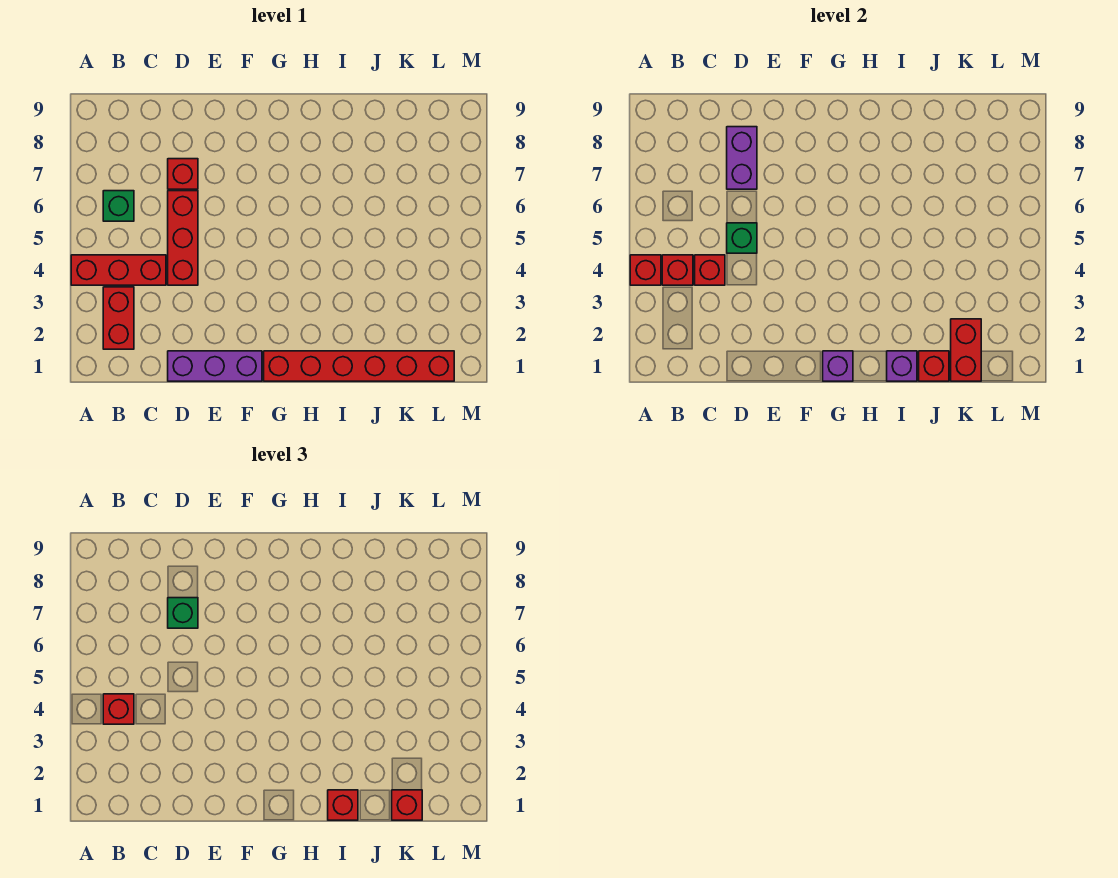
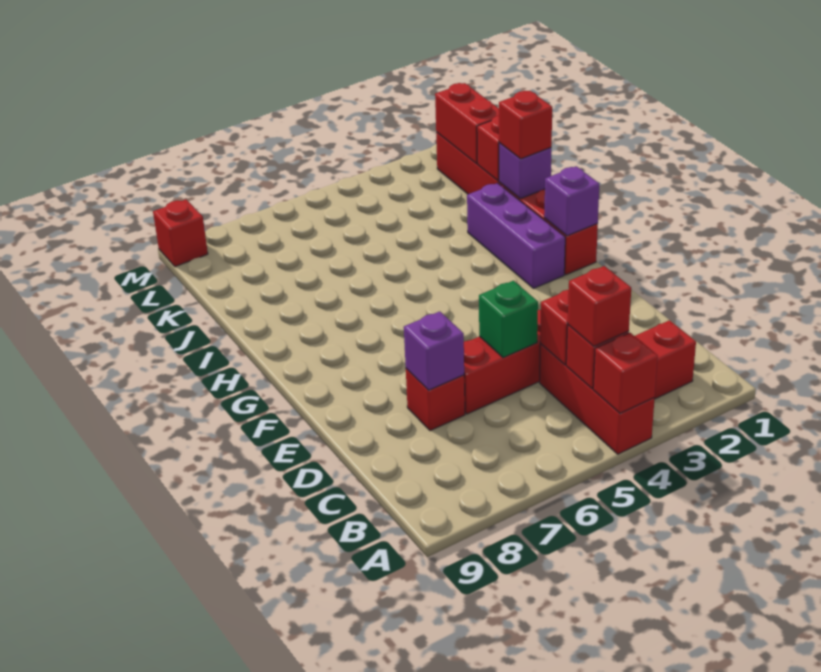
green brick B6 level 1 -> none
purple brick D1:F1 level 1 -> purple brick G2:I2 level 1
purple brick D7:D8 level 2 -> purple brick D7 level 2
green brick D7 level 3 -> none
red brick K1:K2 level 2 -> red brick K1:L1 level 2
red brick K1 level 3 -> red brick M9 level 1

